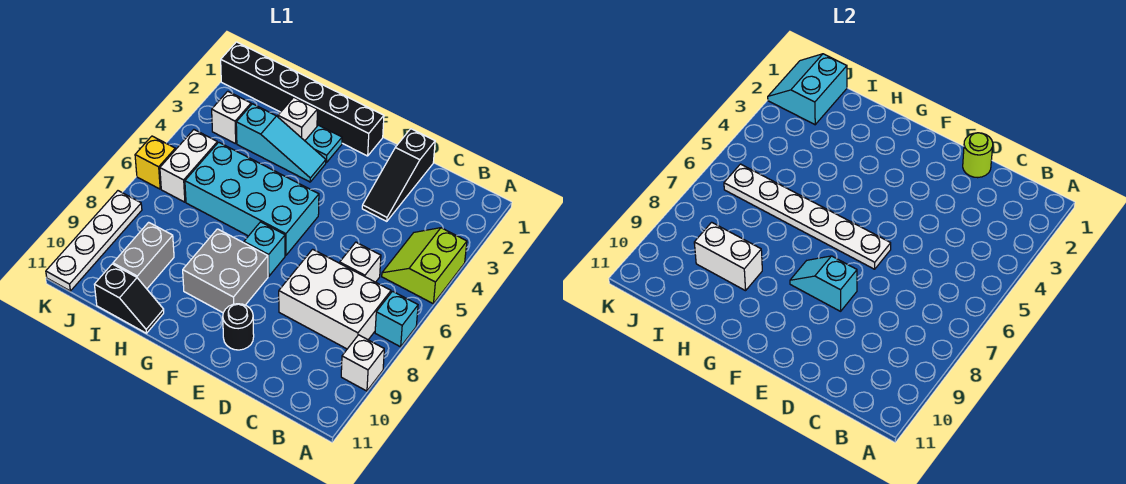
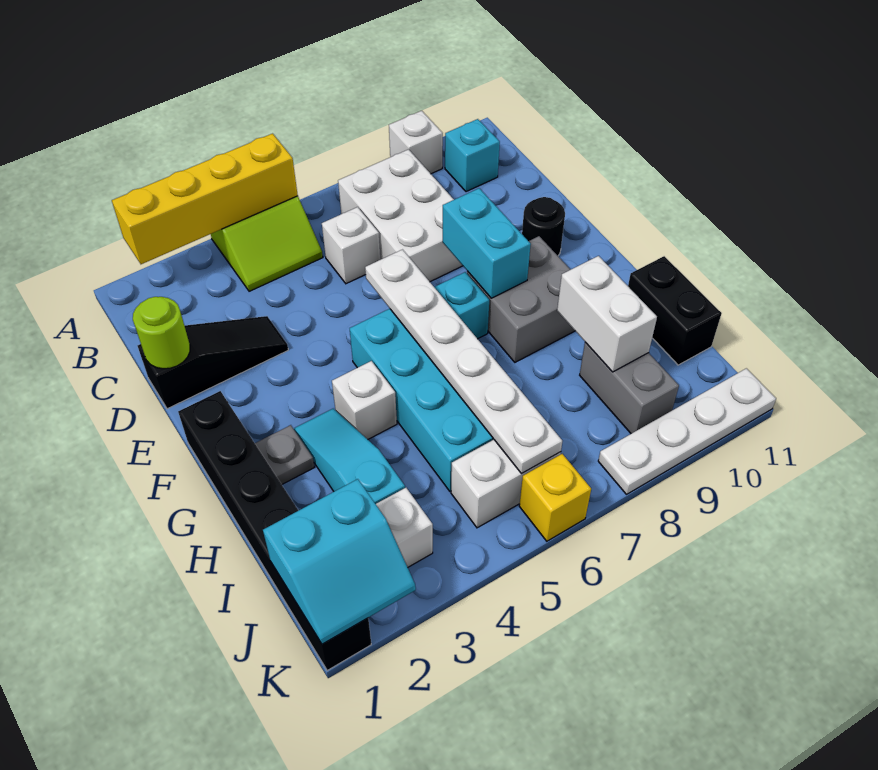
none -> yellow brick A2:A5 level 2
cyan brick A7 level 1 -> cyan brick B10 level 1
cyan slope E8:F8 level 2 top E -> cyan brick E8:F8 level 2
cyan plate G2 level 1 -> grey plate G2 level 1
white brick H2 level 1 -> white brick G4 level 1
black slope H11:I11 level 1 top I -> black brick H11:I11 level 1
grey brick I9:I10 level 1 -> grey brick I9:J9 level 1

